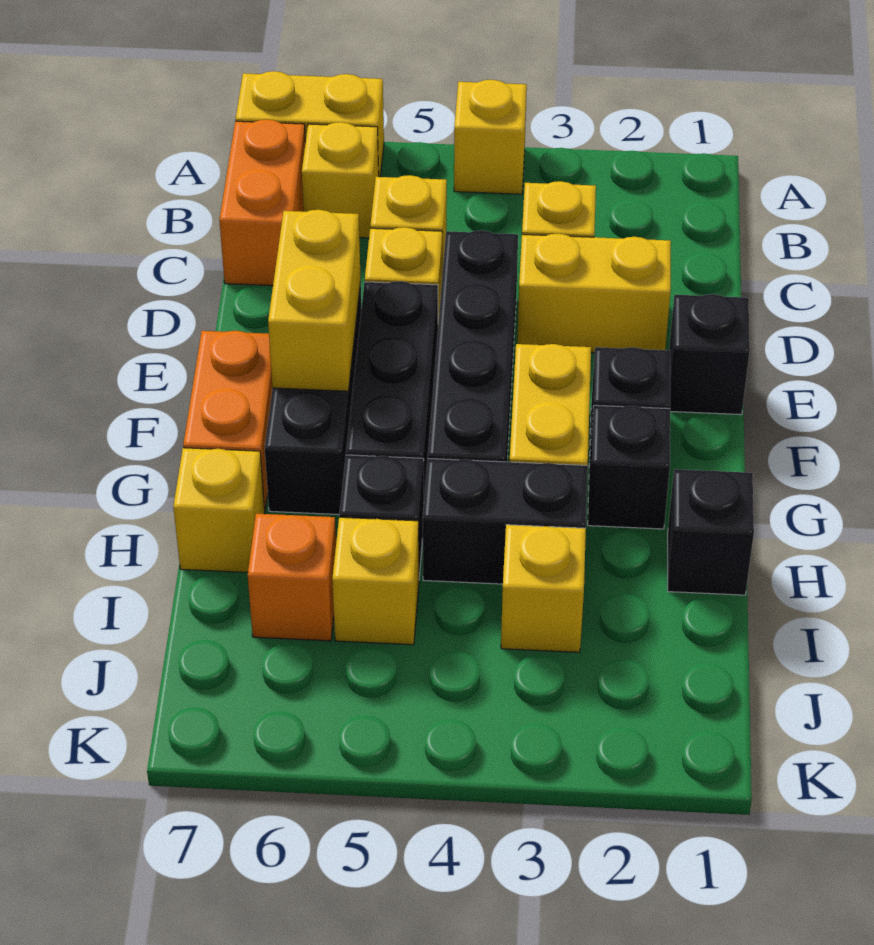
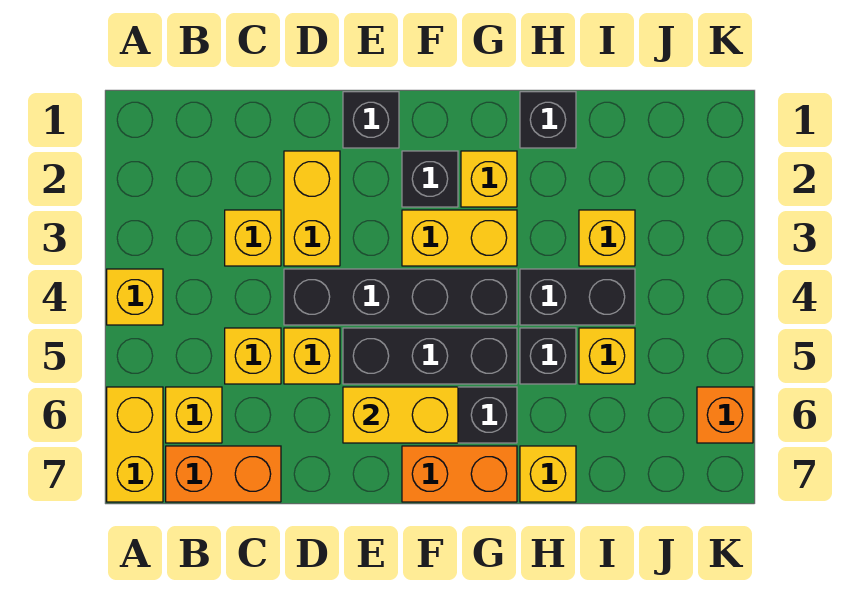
black brick G2 level 1 -> yellow brick G2 level 1
black brick H3:H4 level 1 -> black brick H4:I4 level 1
orange brick I6 level 1 -> orange brick K6 level 1

